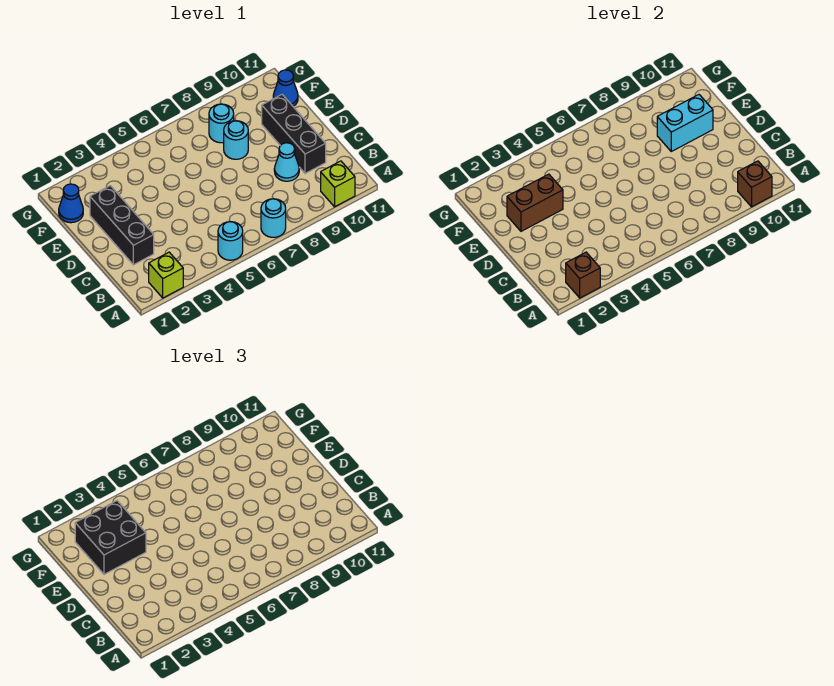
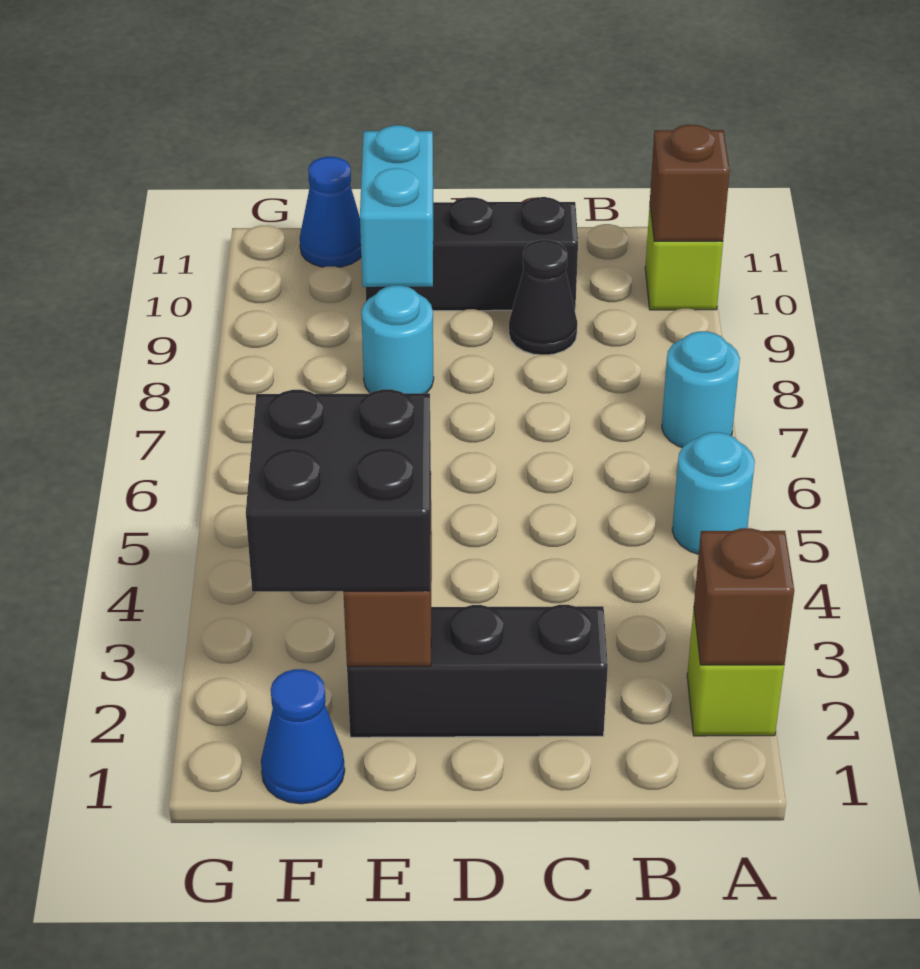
cyan cone C9 level 1 -> black cone C9 level 1
cyan round brick F8 level 1 -> none

